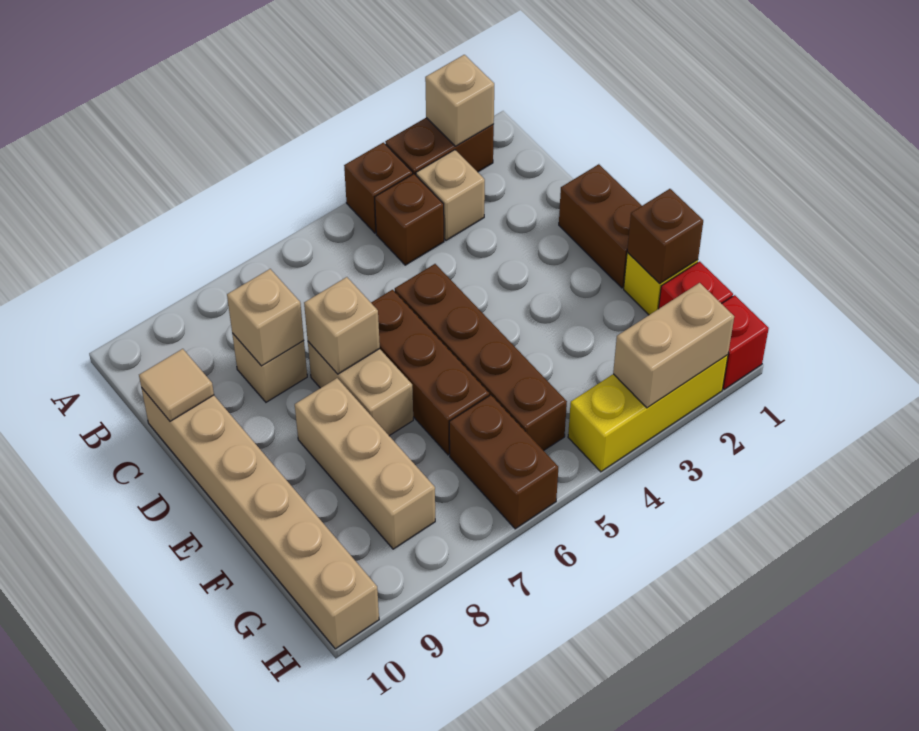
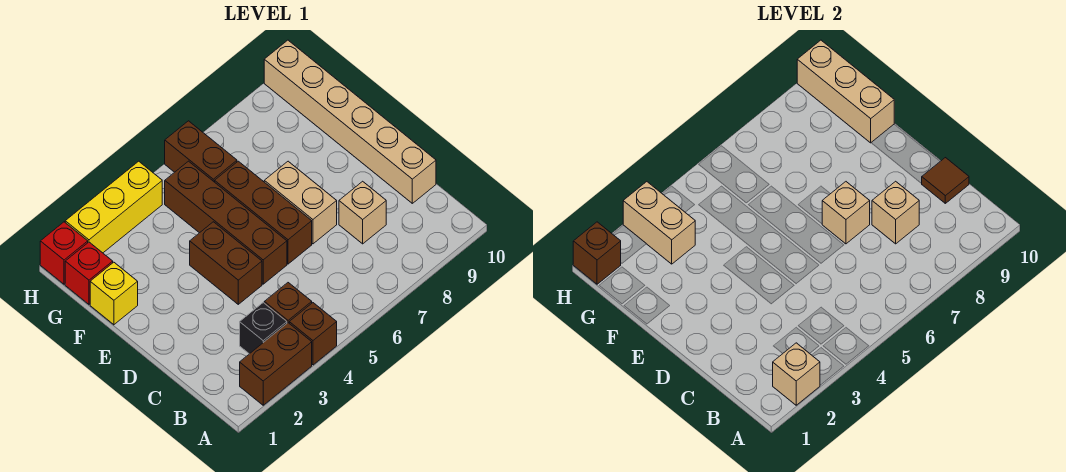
tan brick B3 level 1 -> black brick B3 level 1
tan tile C10 level 2 -> brown tile C10 level 2
brown brick D1:E1 level 1 -> brown brick D4:E4 level 1
tan brick E8:G8 level 1 -> tan brick F10:H10 level 2
brown brick F1 level 2 -> brown brick H1 level 2
tan brick H2:H3 level 2 -> tan brick G3:H3 level 2

